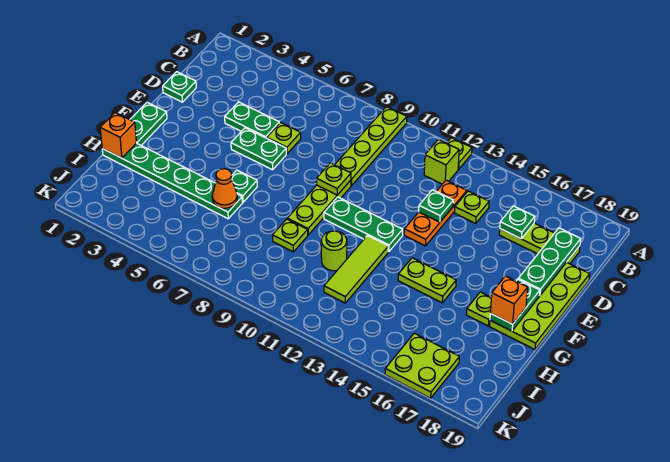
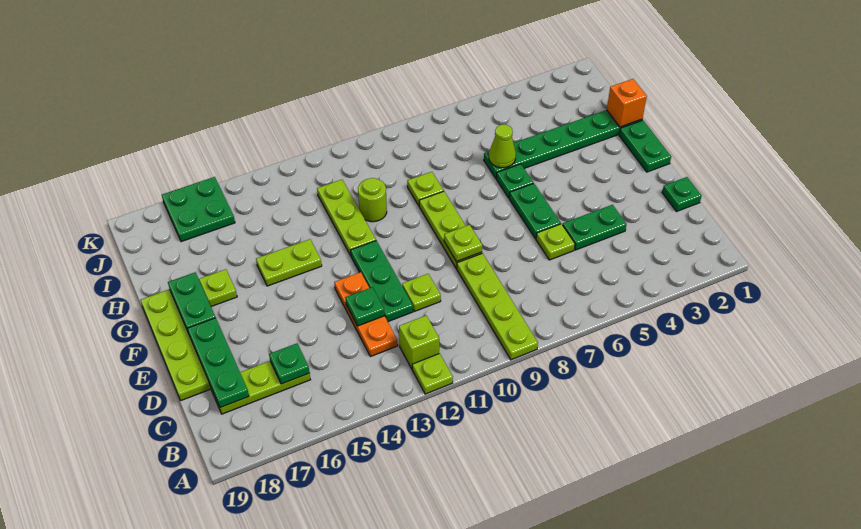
lime plate C14 level 1 -> lime plate D11 level 1
green plate E5:E6 level 1 -> green plate E6:F6 level 1
green plate F10:F12 level 1 -> green plate D12:F12 level 1
lime tile G12:I12 level 1 -> lime plate G12:I12 level 1
orange brick G18 level 3 -> none
orange cone H6 level 2 -> lime cone H6 level 2
lime plate J16:K17 level 1 -> green plate J16:K17 level 1

